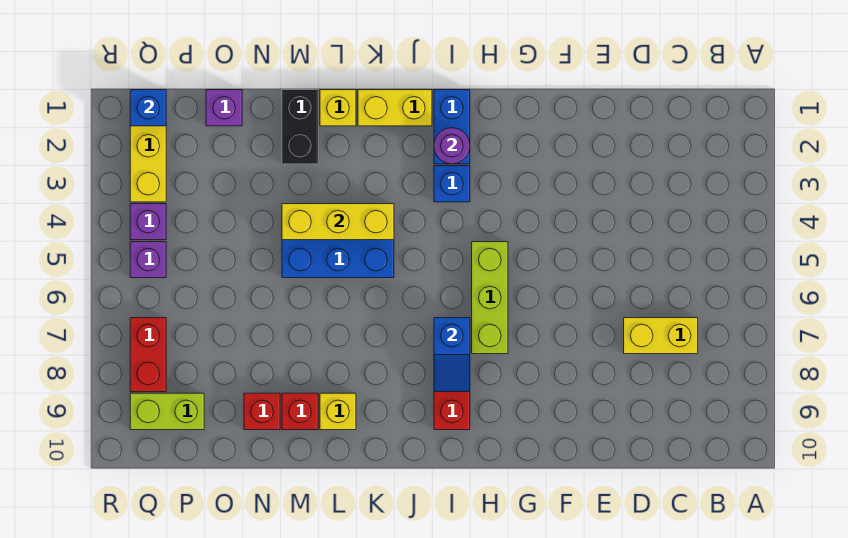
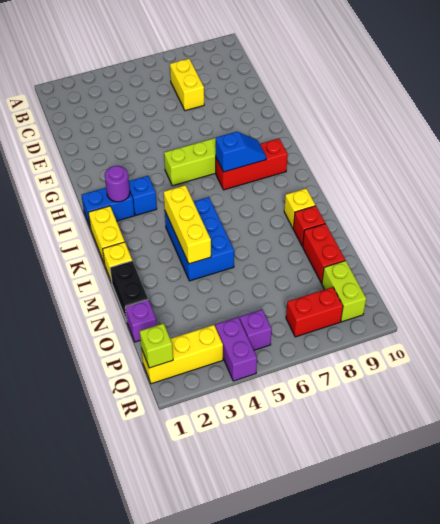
black brick M1:M2 level 1 -> black brick M1:N1 level 1
red brick N9 level 1 -> red brick N9:O9 level 1
blue brick Q1 level 2 -> lime brick Q1 level 2
purple brick Q4 level 1 -> purple brick Q4:R4 level 1

